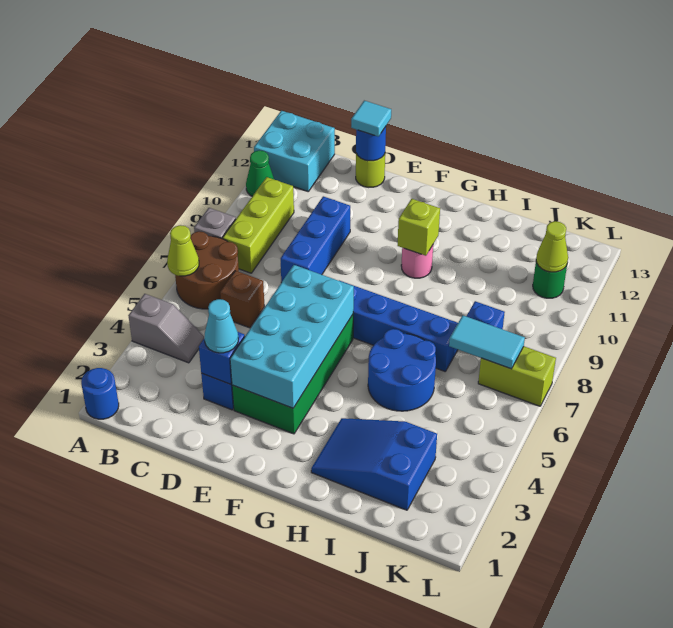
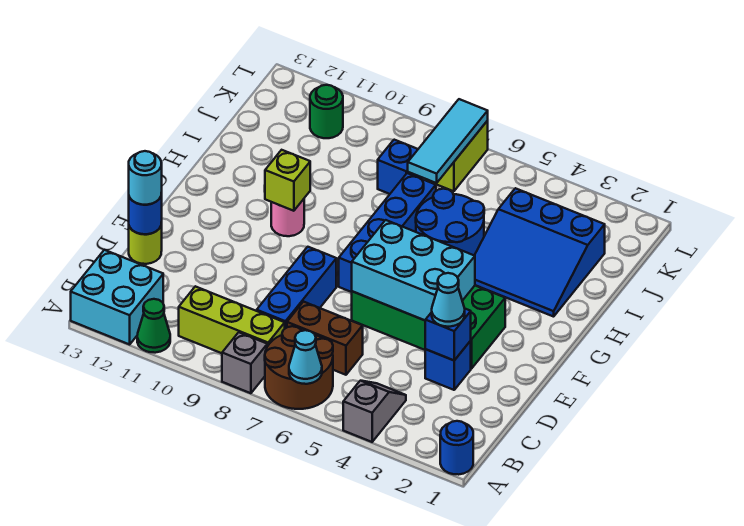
lime cone A6 level 2 -> cyan cone A6 level 2
brown brick C6 level 1 -> brown brick C6:C7 level 1
blue brick D8:D10 level 1 -> blue brick C8:E8 level 1
cyan tile D13 level 3 -> cyan round brick D13 level 3
cyan brick E3:F6 level 2 -> cyan brick E4:F6 level 2
blue slope H2:J3 level 1 top J -> blue slope H2:J4 level 1 top J
cyan tile J7:K7 level 2 -> cyan tile J7:L7 level 2
lime cone K11 level 2 -> none

